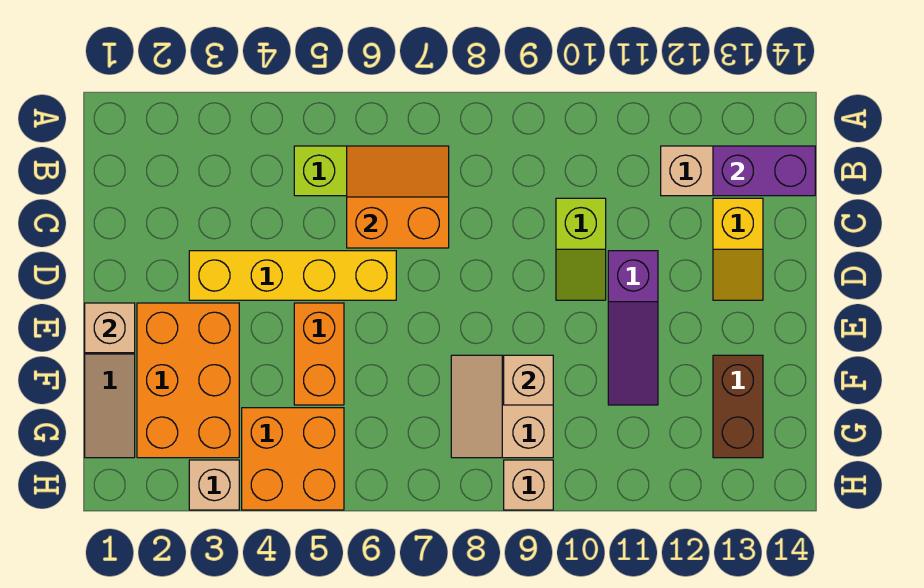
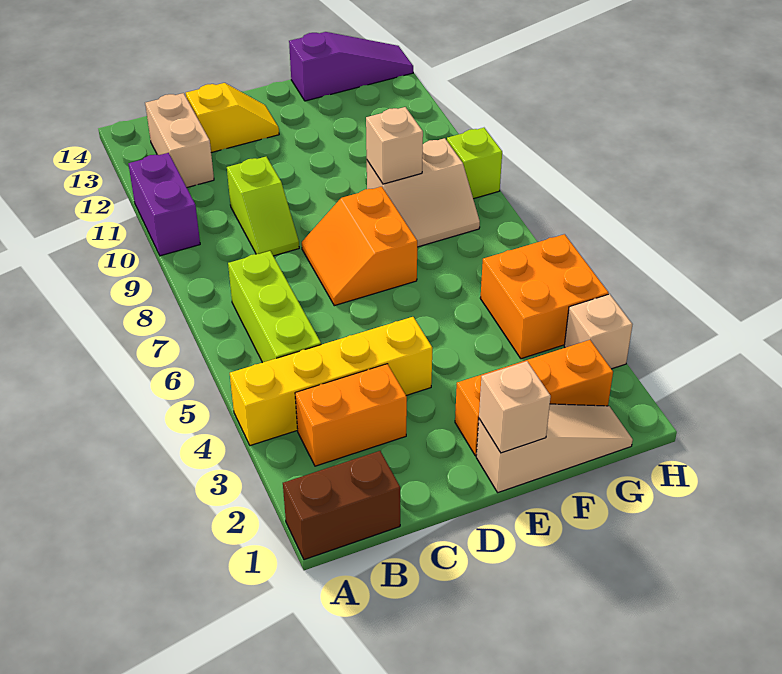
orange slope B6:C7 level 2 top C -> orange slope D7:E8 level 1 top E
purple brick B13:B14 level 2 -> purple brick A10:A11 level 1
lime slope C10:D10 level 1 top C -> lime slope C9:C10 level 1 top 10
yellow brick D3:D6 level 1 -> yellow brick A4:D4 level 1
purple slope D11:F11 level 1 top D -> purple slope F14:H14 level 1 top F
orange brick E2:G3 level 1 -> orange brick E2:G2 level 1
orange brick E5:F5 level 1 -> orange brick B3:C3 level 1
brown brick F13:G13 level 1 -> brown brick A1:B1 level 1
tan brick H9 level 1 -> lime brick H9 level 1

